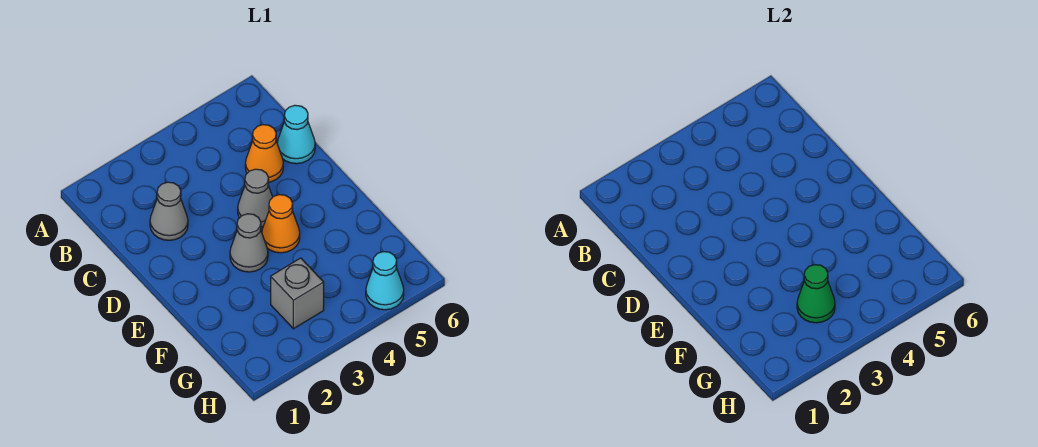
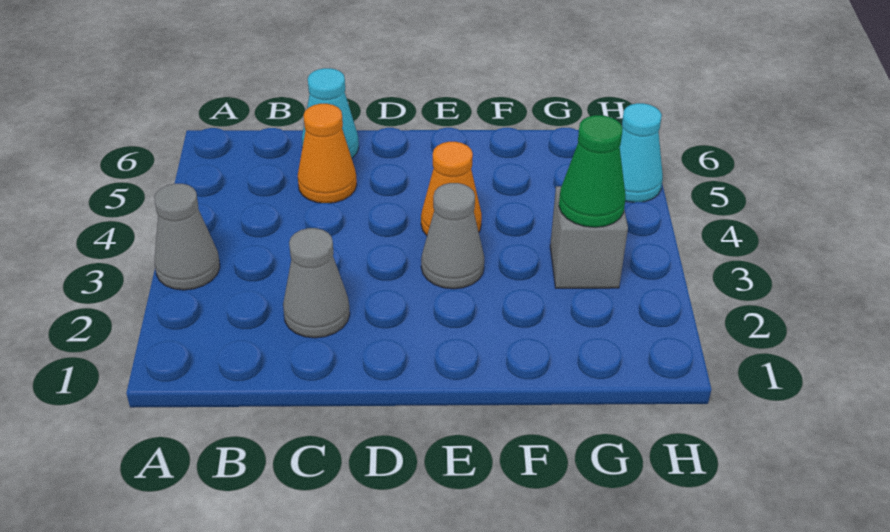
grey cone D4 level 1 -> grey cone A3 level 1

